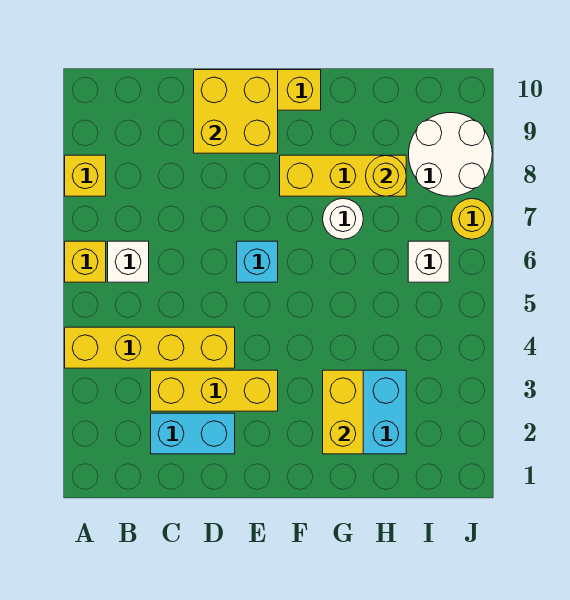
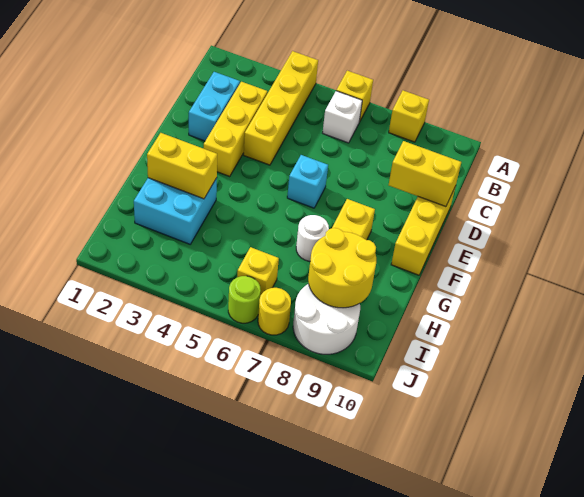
yellow brick D9:E10 level 2 -> yellow brick D9:D10 level 2
yellow round brick H8 level 2 -> yellow round brick H8:I9 level 2
white brick I6 level 1 -> yellow brick I6 level 1
none -> lime round brick J6 level 1

